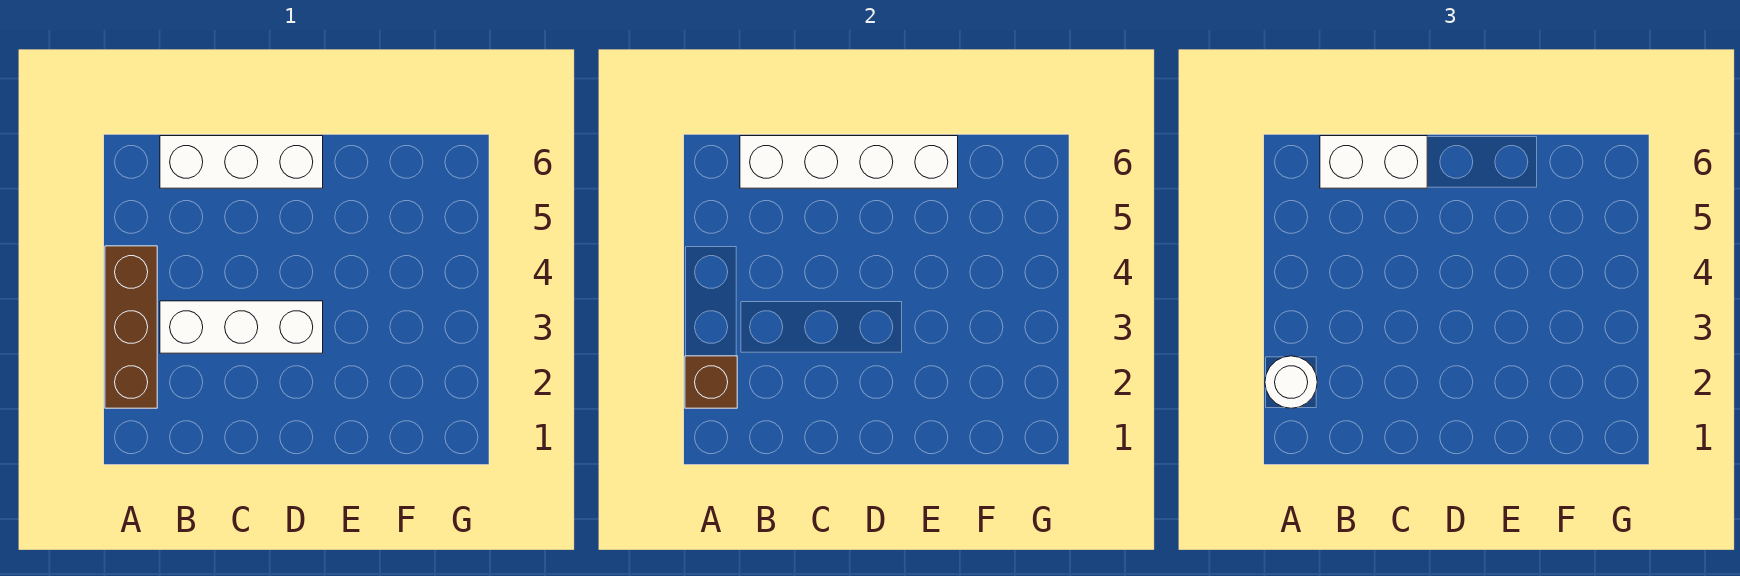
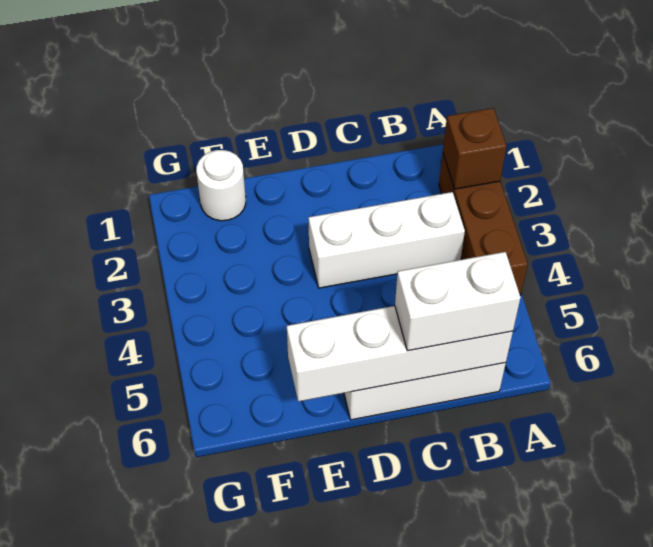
white round brick A2 level 3 -> white round brick F1 level 1

